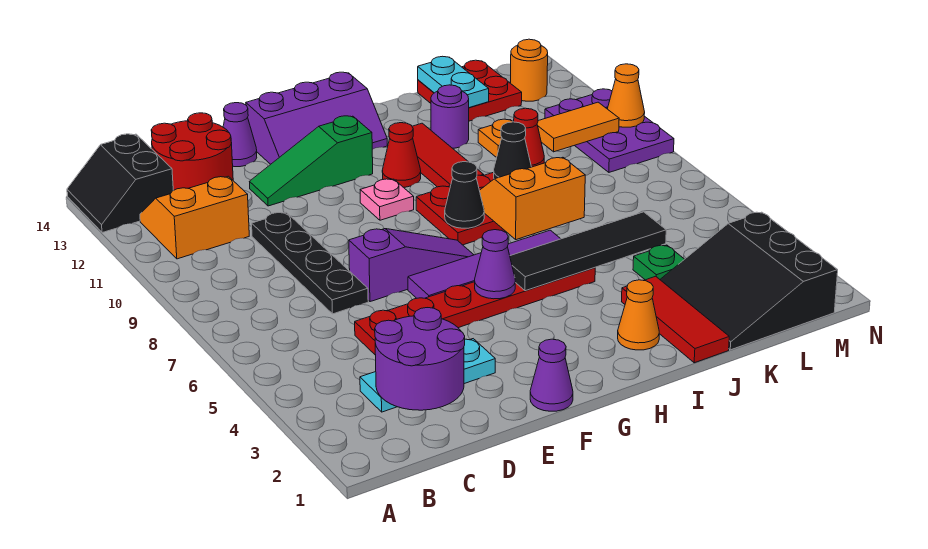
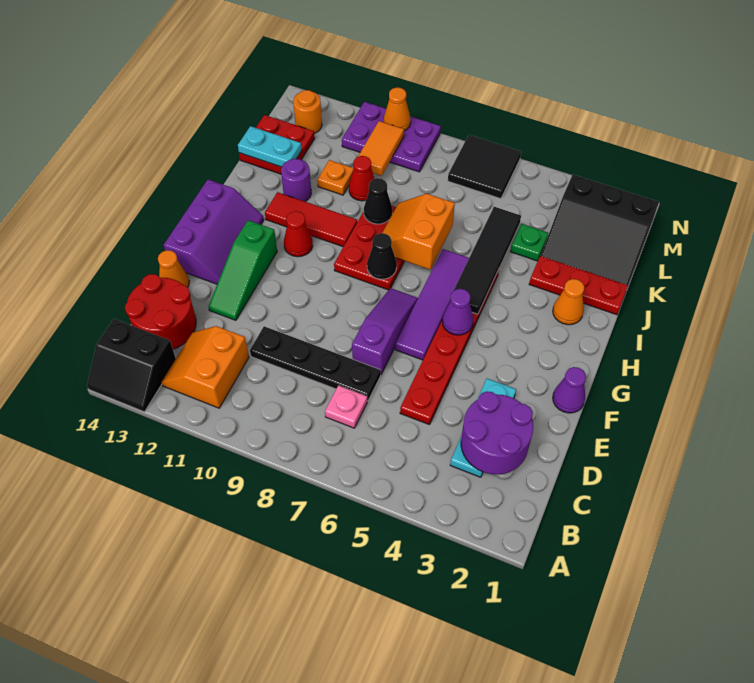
purple cone E14 level 1 -> orange cone E14 level 1
pink plate G10 level 1 -> pink plate C7 level 1
red tile J1:J3 level 1 -> red plate J1:J3 level 1
none -> black tile M6:N7 level 1

